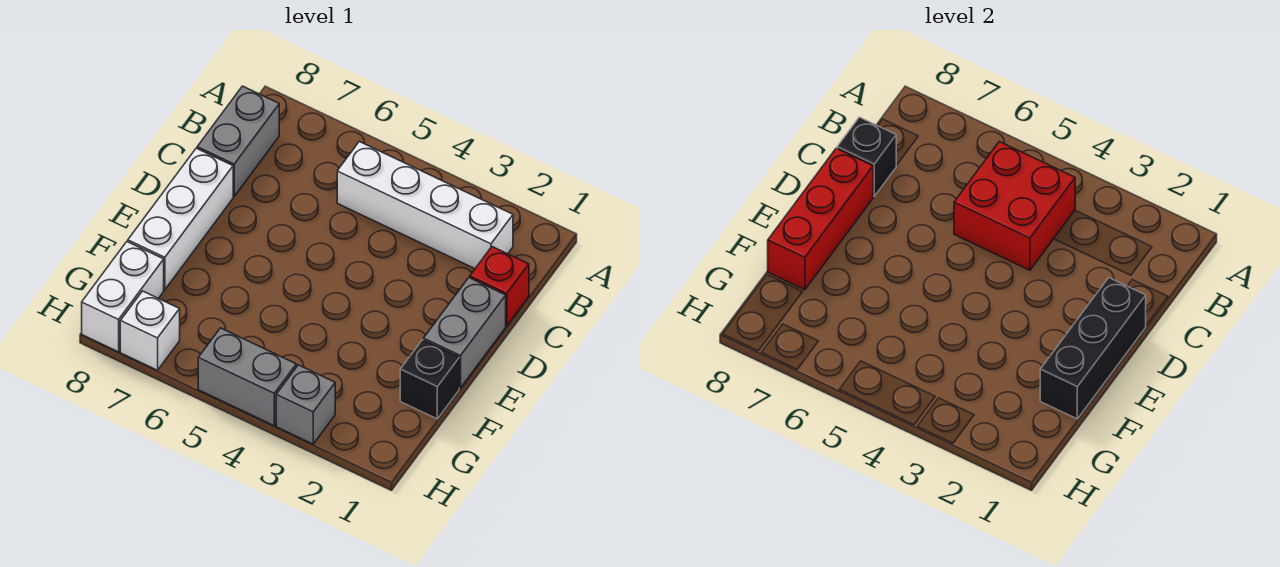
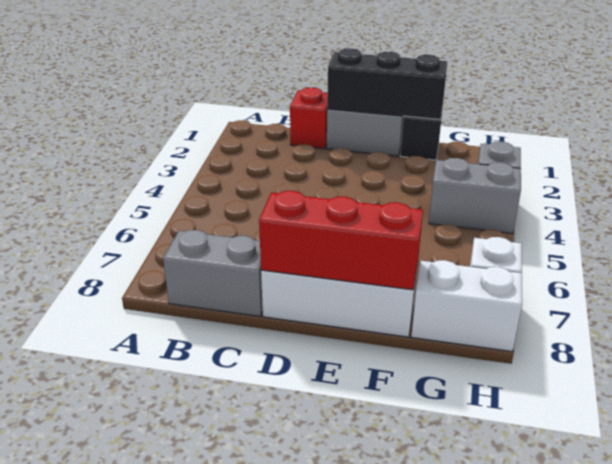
white brick B2:B5 level 1 -> none
red brick B4:C5 level 2 -> none
black brick C8 level 2 -> none
grey brick H4:H5 level 1 -> grey brick G4:H4 level 1

